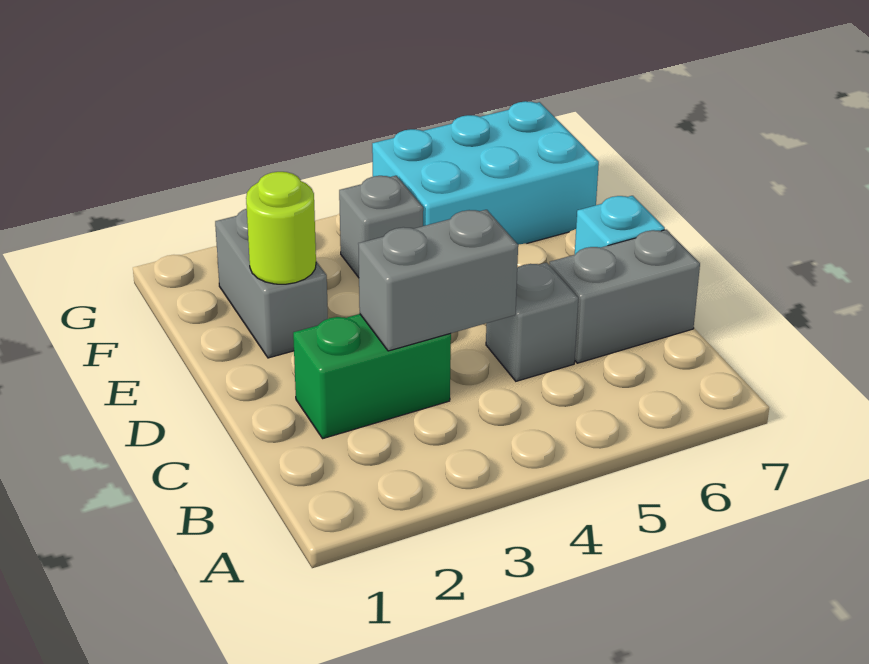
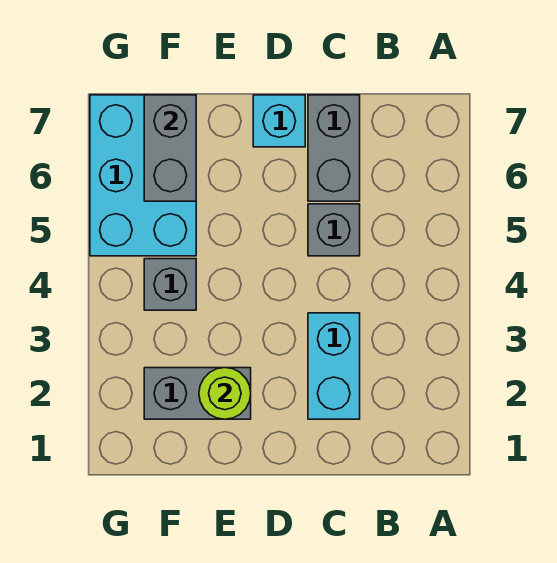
green brick C2:C3 level 1 -> cyan brick C2:C3 level 1
grey brick C3:C4 level 2 -> grey brick F6:F7 level 2

